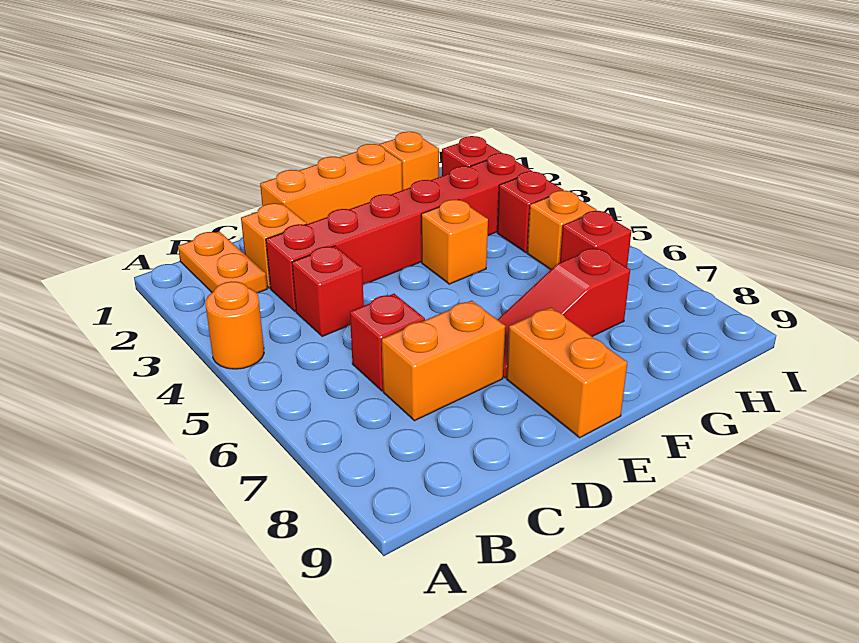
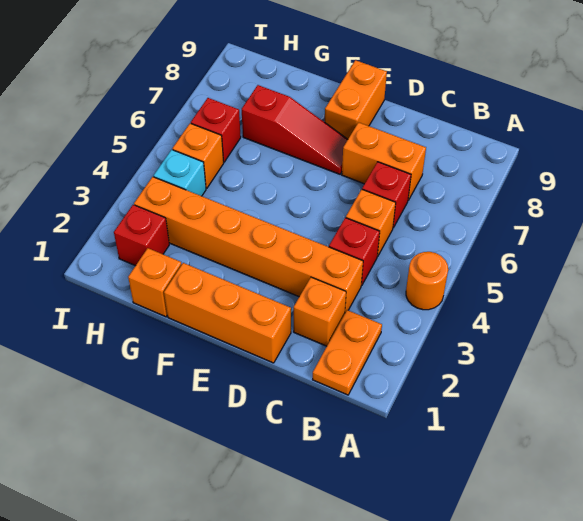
red brick C3:H3 level 1 -> orange brick C3:H3 level 1
orange brick F4 level 1 -> orange brick C5 level 1
red brick H4 level 1 -> cyan brick H4 level 1

